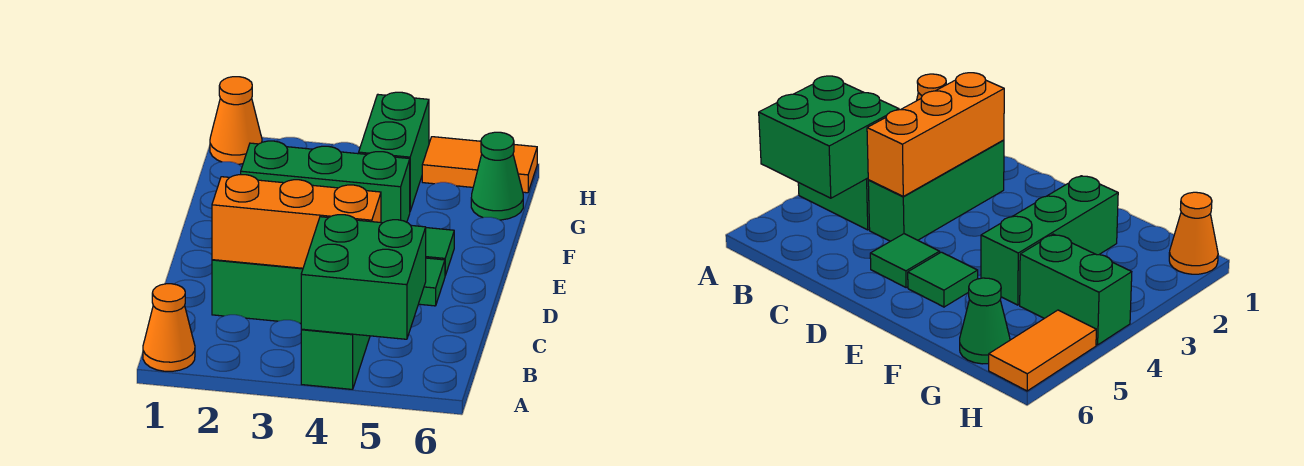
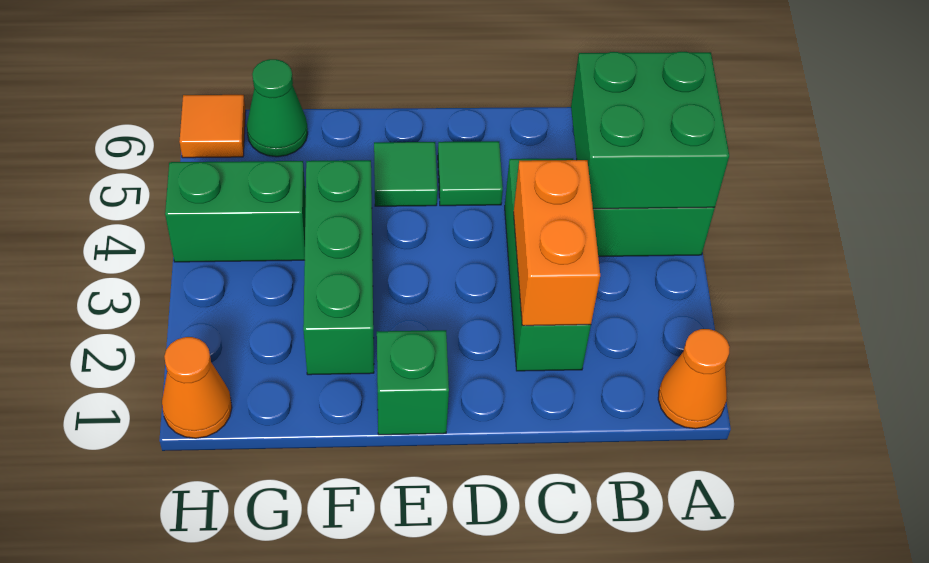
orange brick C2:C4 level 2 -> orange brick C2:C3 level 2
none -> green brick E1 level 1
orange tile H5:H6 level 1 -> orange tile H6 level 1

